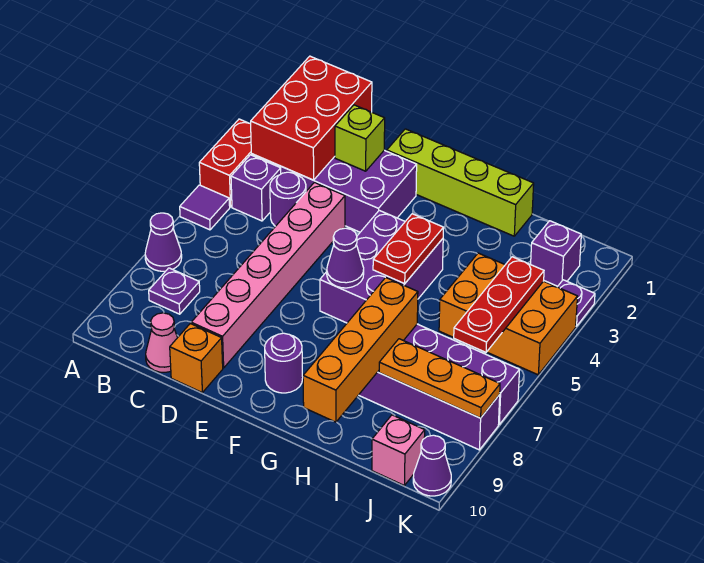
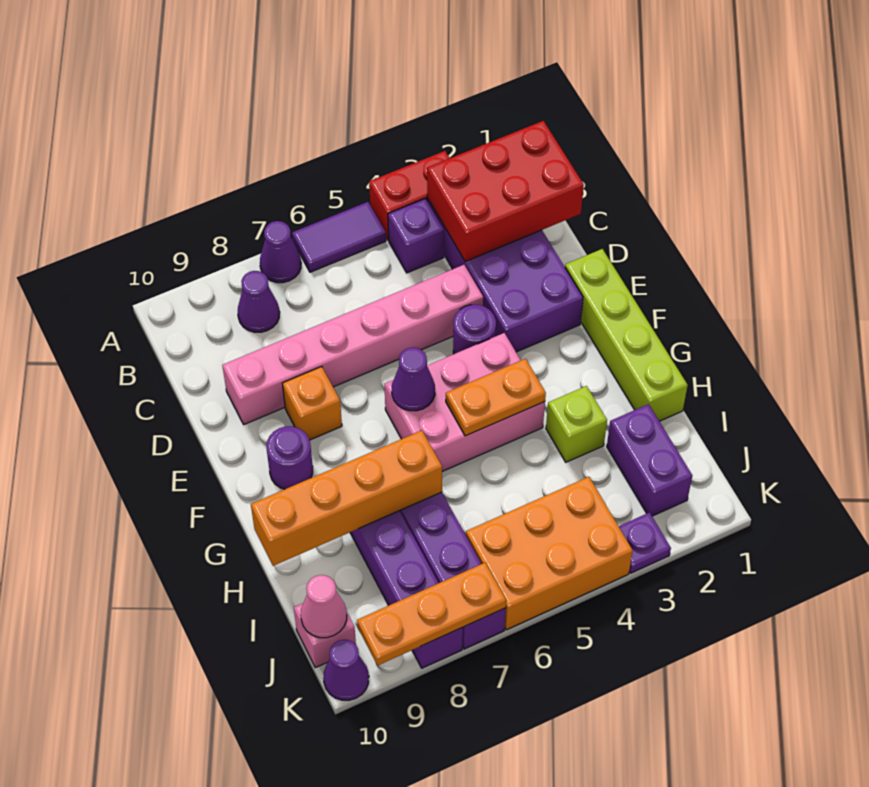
purple tile A5 level 1 -> purple tile A5:A6 level 1
purple plate B8 level 1 -> purple cone B8 level 1
purple round brick C4 level 1 -> purple round brick E4 level 1
pink cone C10 level 1 -> pink cone J10 level 2
lime brick D2 level 2 -> lime brick H3 level 1
orange brick D10 level 1 -> orange brick E8 level 1
purple brick F4:G6 level 1 -> pink brick F4:G6 level 1
red plate G4:G5 level 2 -> orange plate G4:G5 level 2
orange brick I4:K5 level 1 -> orange brick J4:K6 level 1
orange plate I8:K8 level 2 -> orange plate K7:K9 level 2
purple brick J2 level 1 -> purple brick I2:J2 level 1
red plate J4:J6 level 2 -> none

